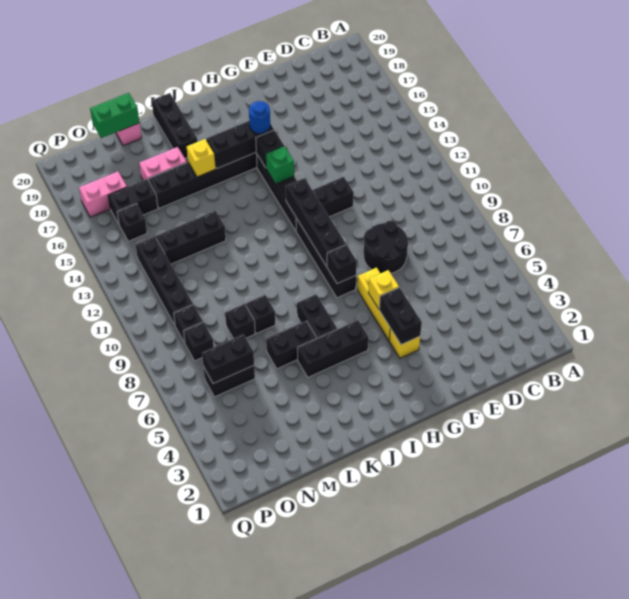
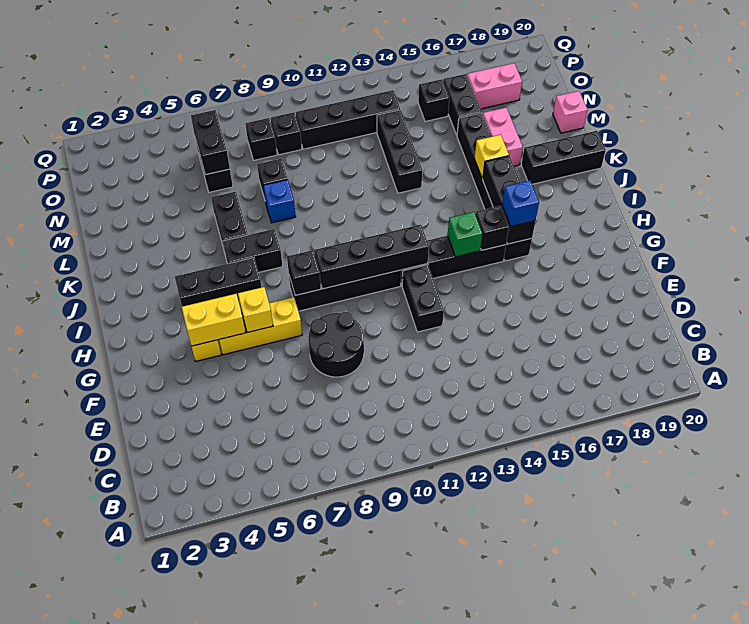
black brick G4:G5 level 2 -> yellow brick G4:G5 level 2
blue round brick H16 level 3 -> blue brick H16 level 3
black brick I5:K5 level 1 -> black brick I4:I6 level 1
black brick L8 level 1 -> blue brick L8 level 1
green brick M20:N20 level 2 -> none
pink brick O17:P17 level 1 -> pink brick O17:O18 level 1

